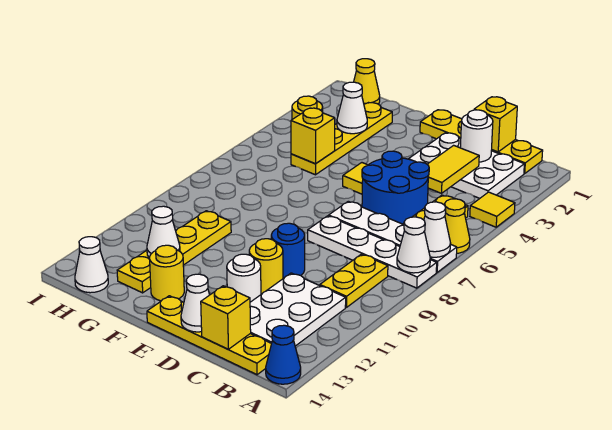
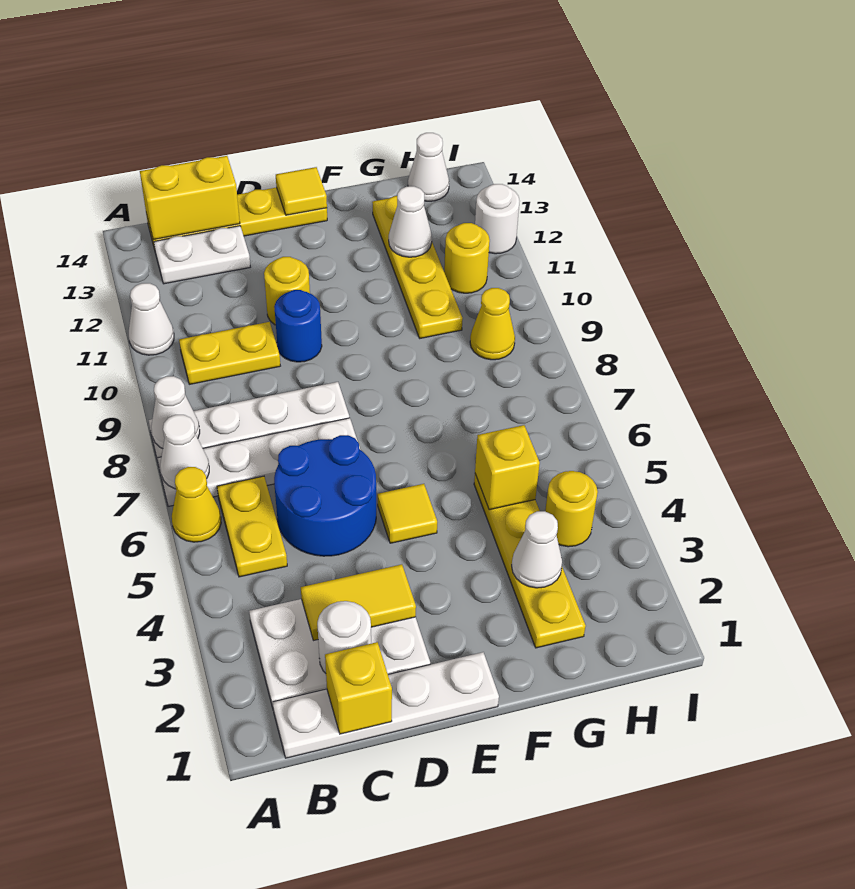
yellow tile A4 level 1 -> yellow tile E14 level 2
blue cone A14 level 1 -> none
yellow plate B1:E1 level 1 -> white plate B1:E1 level 1
yellow plate B9:B10 level 1 -> yellow plate B10:C10 level 1
white plate B11:C13 level 1 -> white plate B13:C13 level 1
yellow tile C3:C4 level 2 -> yellow tile C3:D3 level 2
yellow brick C14 level 2 -> yellow brick B14:C14 level 2
white round brick D12 level 1 -> white round brick I12 level 1
white cone D14 level 2 -> white cone A11 level 1
yellow round brick F13 level 1 -> yellow round brick H11 level 1
yellow cone H1 level 1 -> yellow cone H9 level 1

